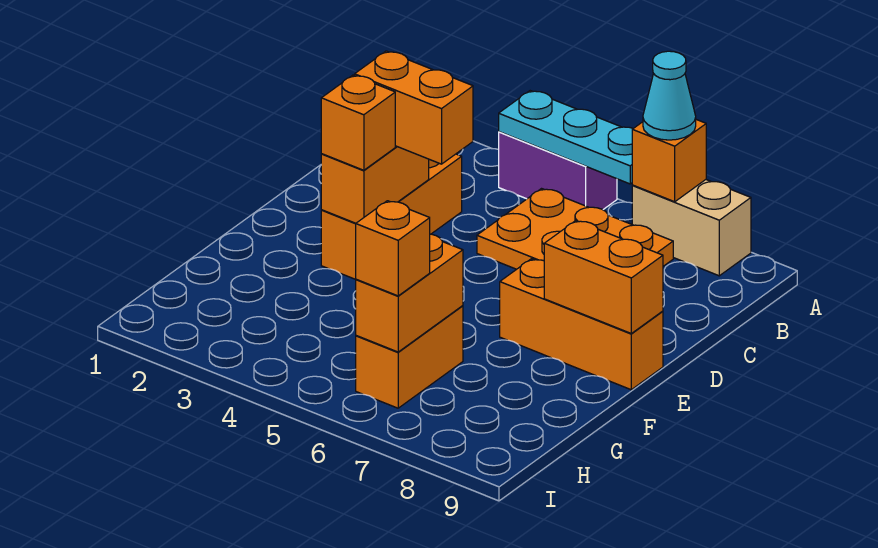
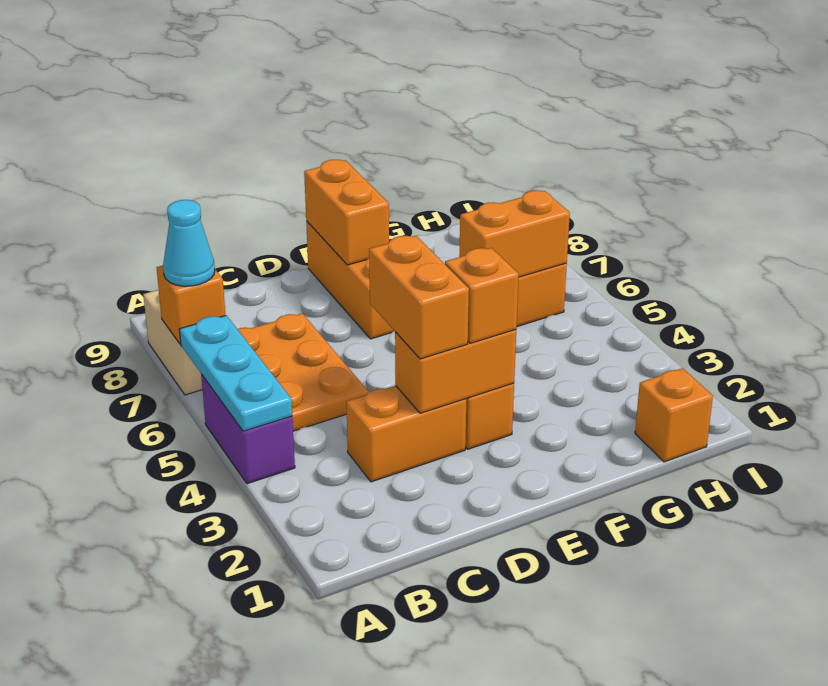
orange brick H6 level 3 -> orange brick H1 level 1

